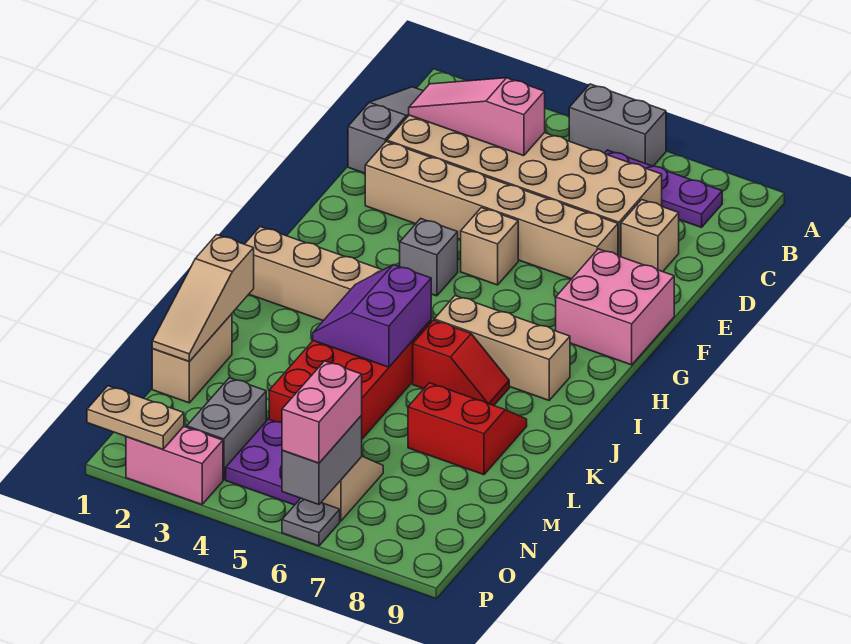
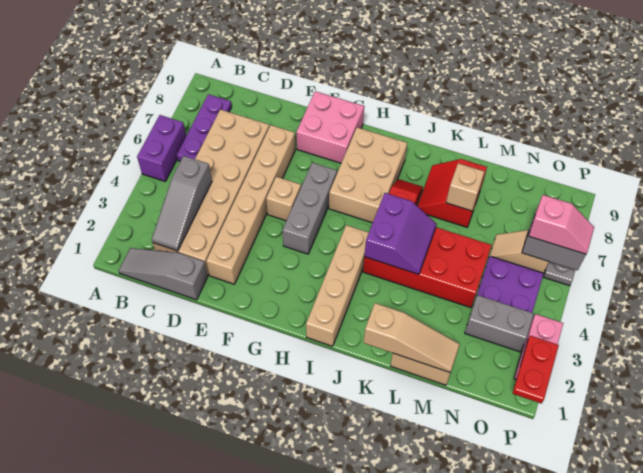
grey brick A5:A6 level 1 -> purple brick A5:A6 level 1
pink slope C2:C4 level 2 top 4 -> grey slope C2:C4 level 2 top 4
tan brick D8 level 1 -> tan brick L7 level 2
grey brick G4 level 1 -> grey brick G4:G6 level 1
tan brick I6:I8 level 1 -> tan brick H6:I8 level 1
purple slope J4:K5 level 2 top 5 -> purple slope J4:K5 level 2 top J
pink brick O6:P6 level 3 -> pink slope O6:P6 level 3 top O
tan plate P1:P2 level 2 -> red plate P1:P2 level 2

